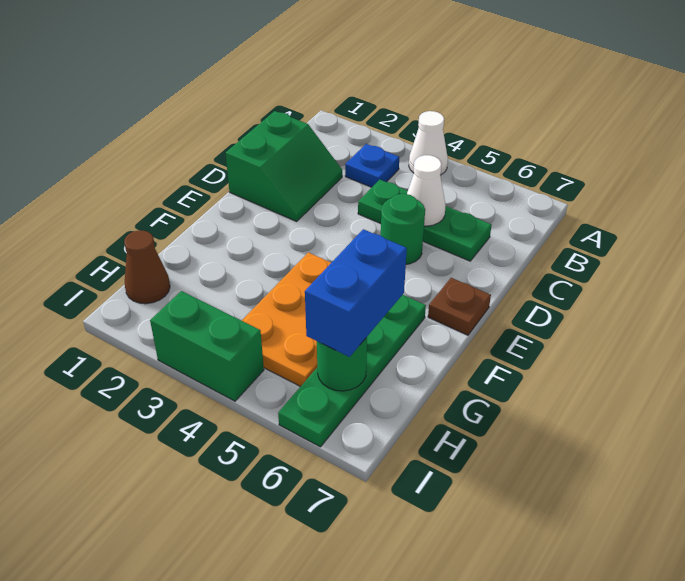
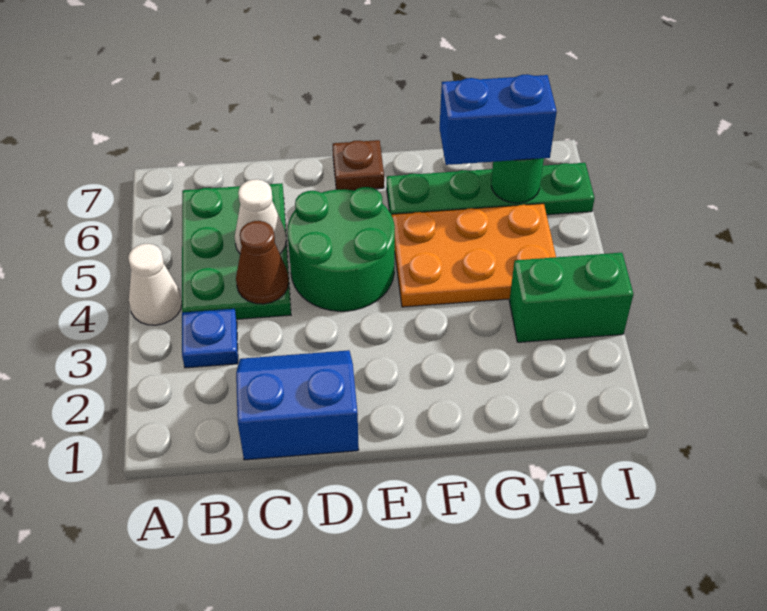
green slope C1:D2 level 1 top 1 -> blue slope C1:D2 level 1 top 1
green plate C4:C6 level 1 -> green plate B4:C6 level 1
green round brick D5 level 1 -> green round brick D4:E5 level 1
brown cone H1 level 1 -> brown cone C4 level 2
green brick I3:I4 level 1 -> green brick H3:I3 level 1

